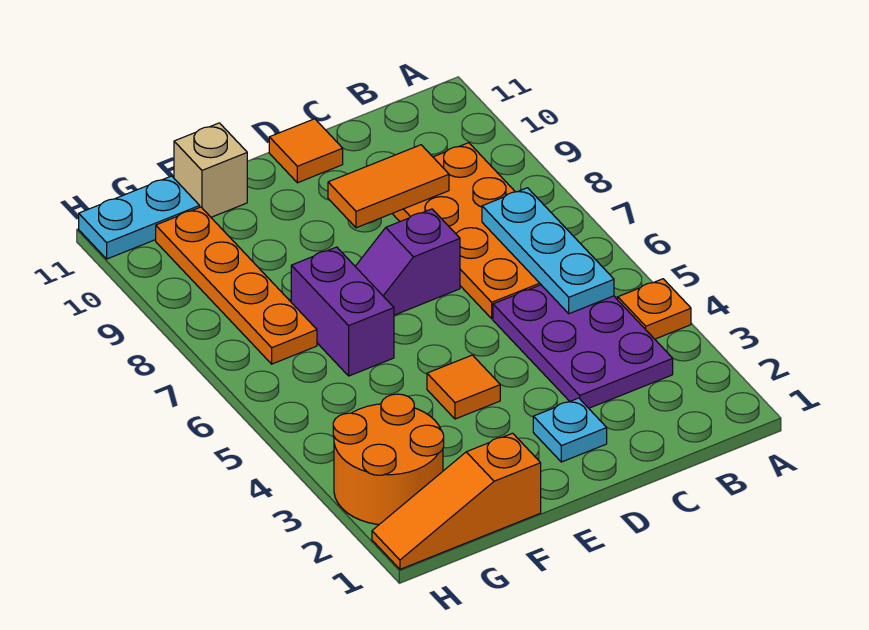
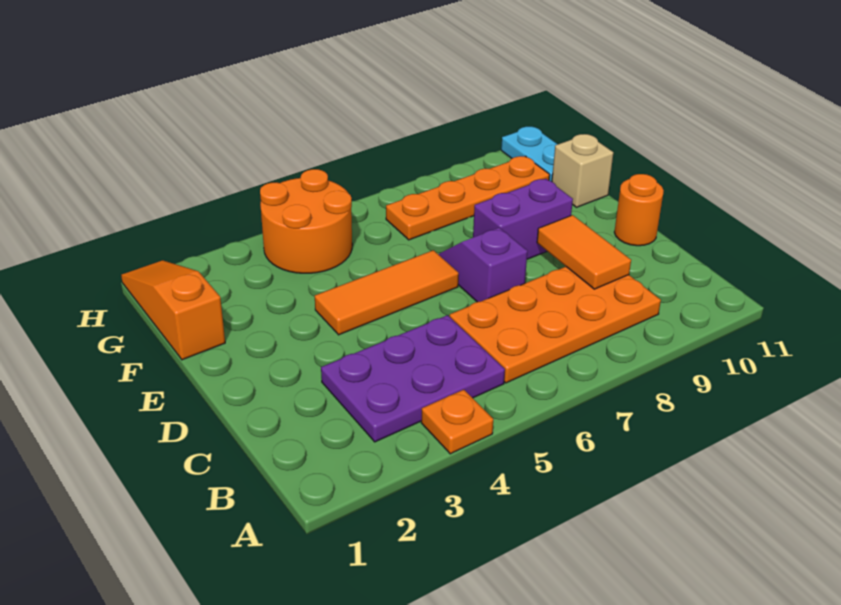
cyan plate B5:B7 level 2 -> none
cyan plate D2 level 1 -> none
orange tile D11 level 1 -> orange round brick D11 level 1
orange tile E4 level 1 -> orange tile E4:E6 level 1
purple brick F6:F7 level 1 -> purple brick E8:E9 level 1
orange round brick G2:H3 level 1 -> orange round brick G4:H5 level 1

